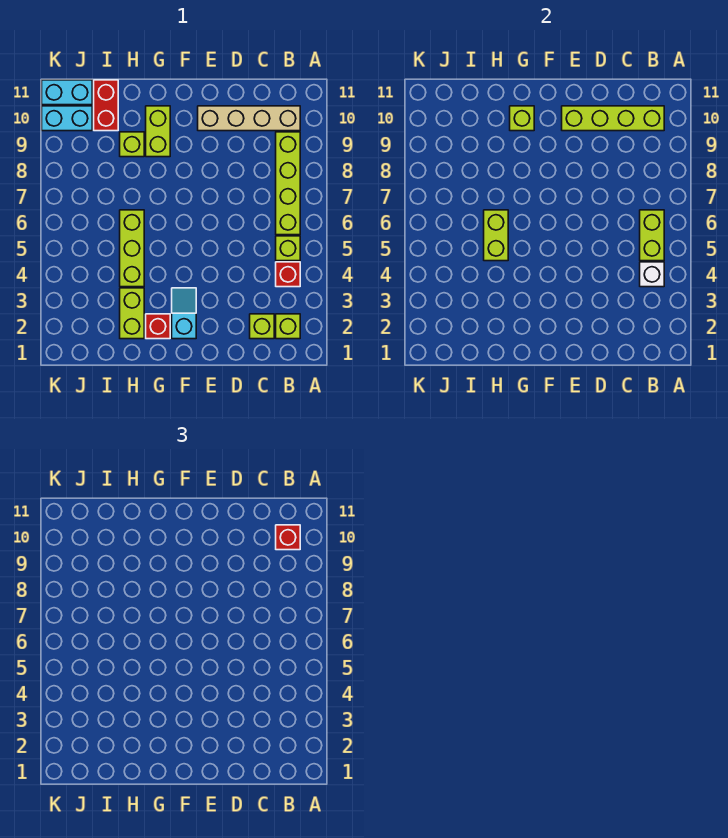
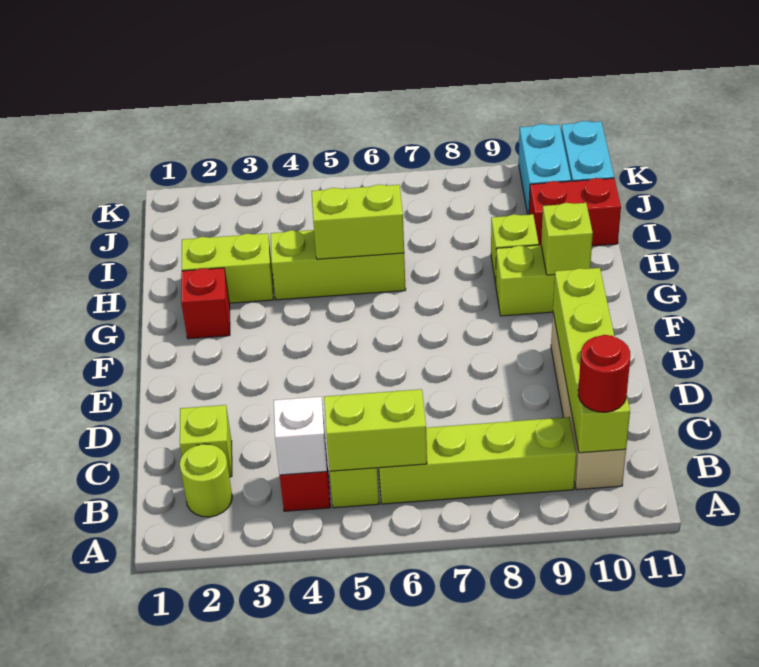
lime brick B2 level 1 -> lime round brick B2 level 1
red brick B10 level 3 -> red round brick B10 level 3
cyan slope F2:F3 level 1 top 2 -> none

